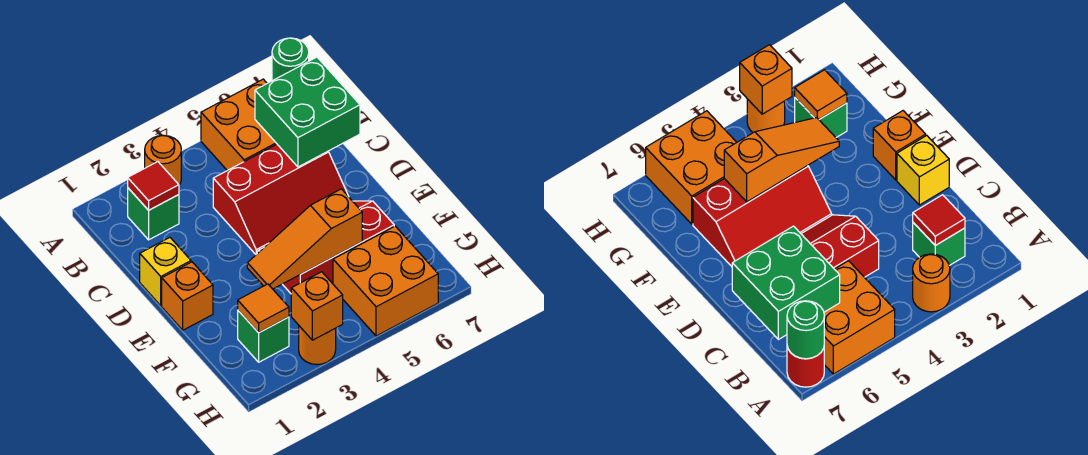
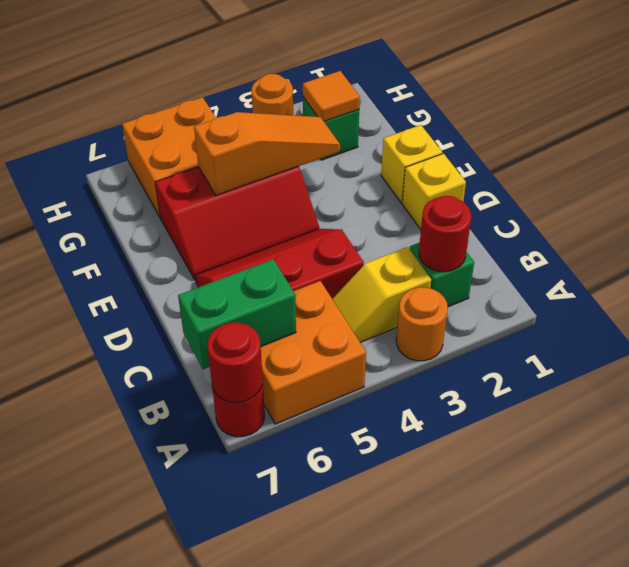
green round brick A7 level 2 -> red round brick A7 level 2
red tile B2 level 2 -> red round brick B2 level 2
none -> yellow slope B3:B4 level 1 top 3
green brick B6:C7 level 2 -> green brick B6:B7 level 2
orange brick E1 level 1 -> yellow brick E1 level 1
orange brick H3 level 2 -> none

